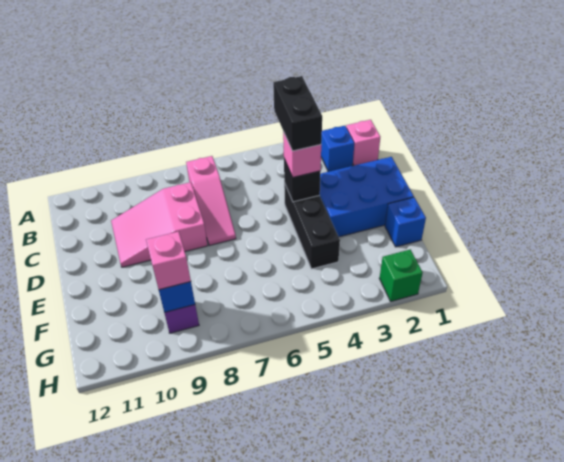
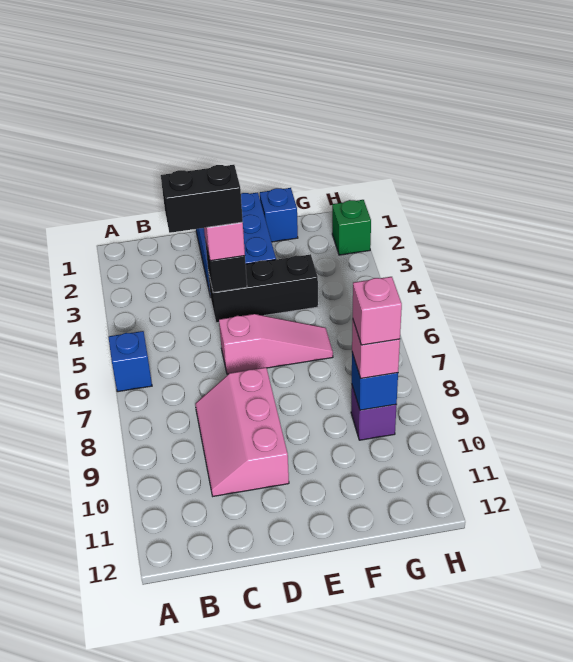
pink brick B1 level 1 -> pink brick G9 level 4
blue brick B2 level 1 -> blue brick A6 level 1
pink slope B7:D7 level 1 top B -> pink slope D6:F6 level 1 top D
pink slope C8:D10 level 1 top 8 -> pink slope C8:D10 level 1 top D

